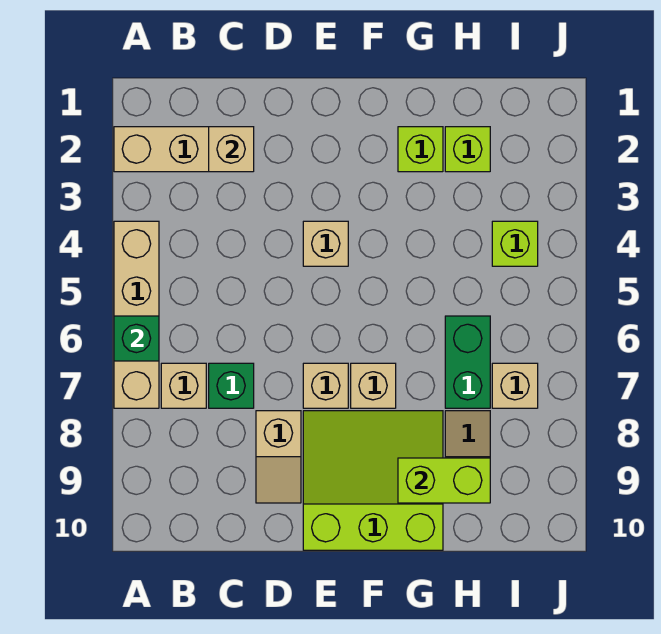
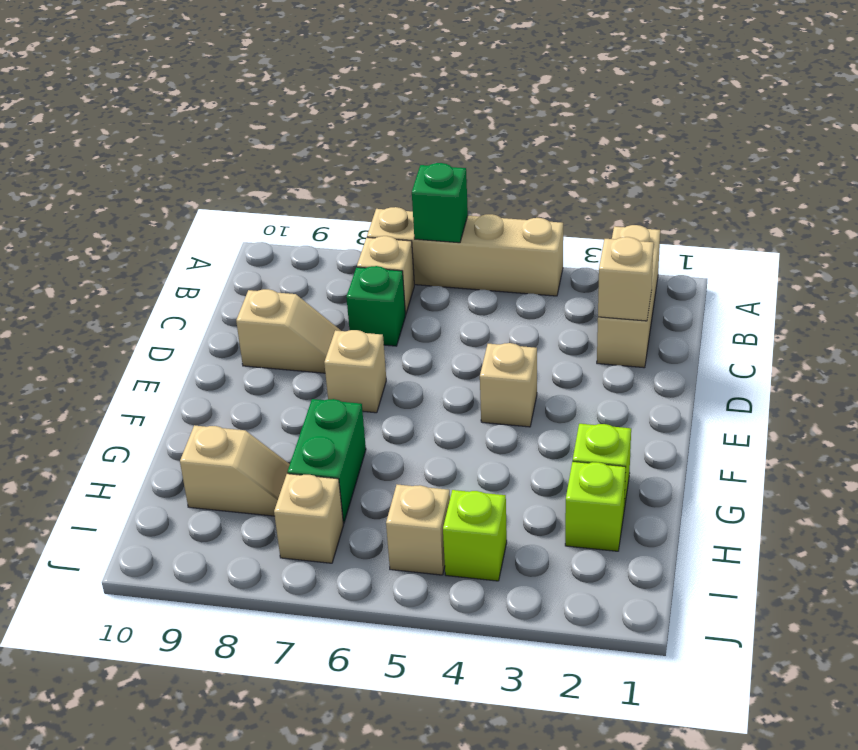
tan slope D8:D9 level 1 top 8 -> tan slope D8:D9 level 1 top 9
lime slope E8:G10 level 1 top 10 -> none
tan brick F7 level 1 -> tan brick I5 level 1
lime brick G9:H9 level 2 -> none
green brick H6:H7 level 1 -> green brick G7:H7 level 1

